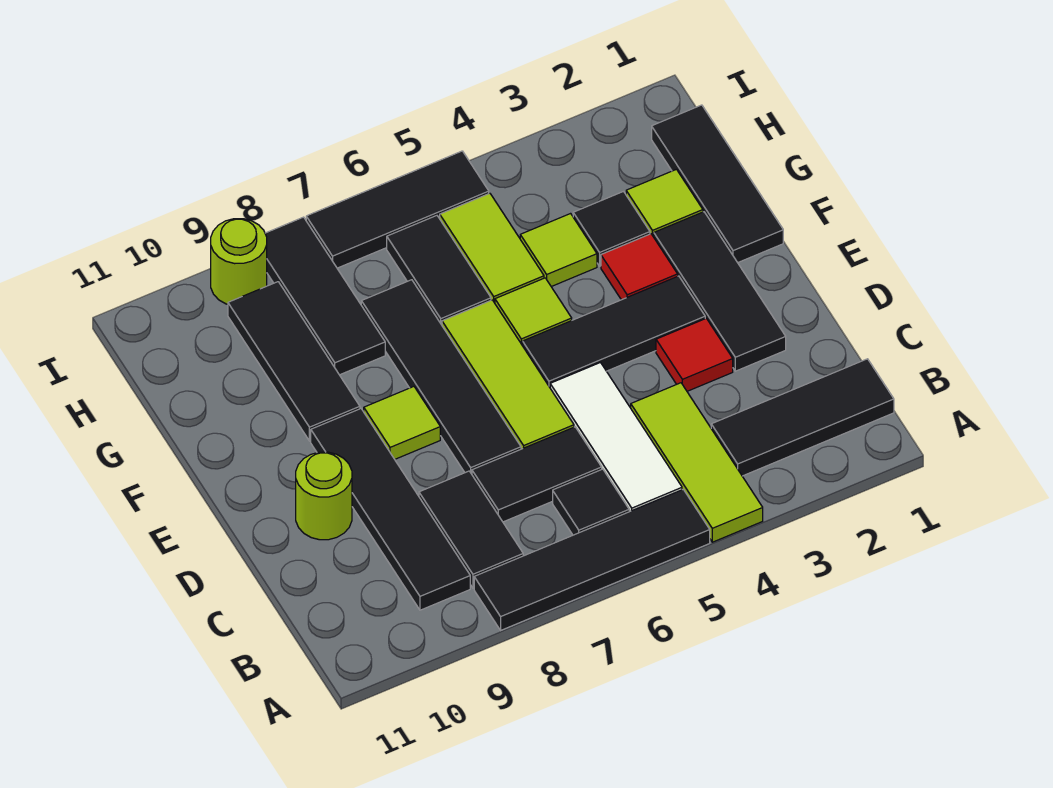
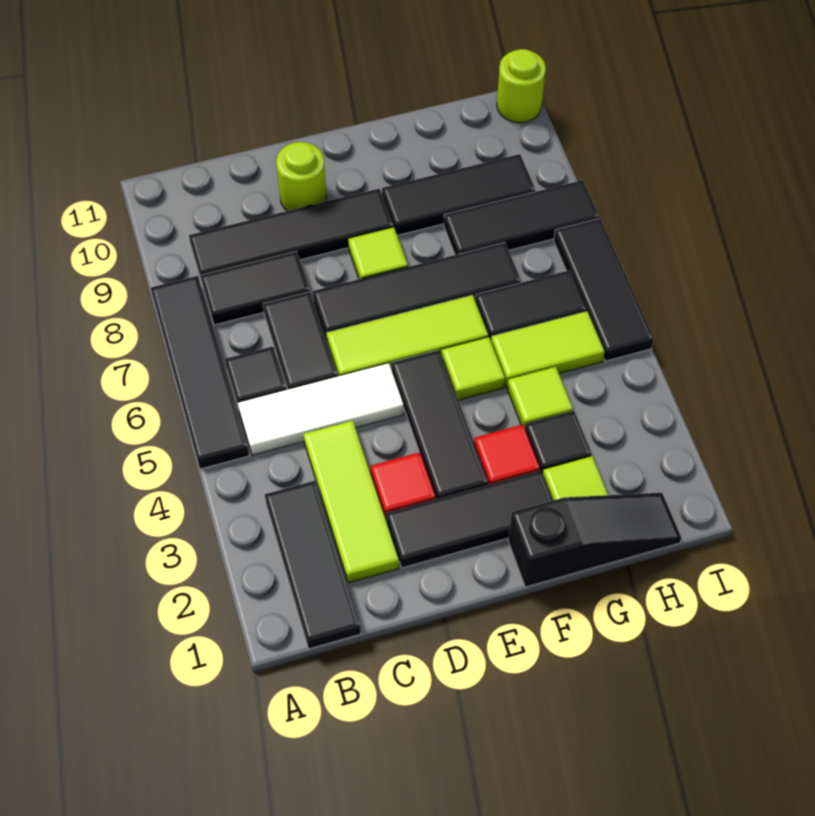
lime tile A4:C4 level 1 -> lime tile C2:C4 level 1
black tile F1:H1 level 1 -> black slope F1:H1 level 1 top F
lime round brick I9 level 1 -> lime round brick I11 level 1

